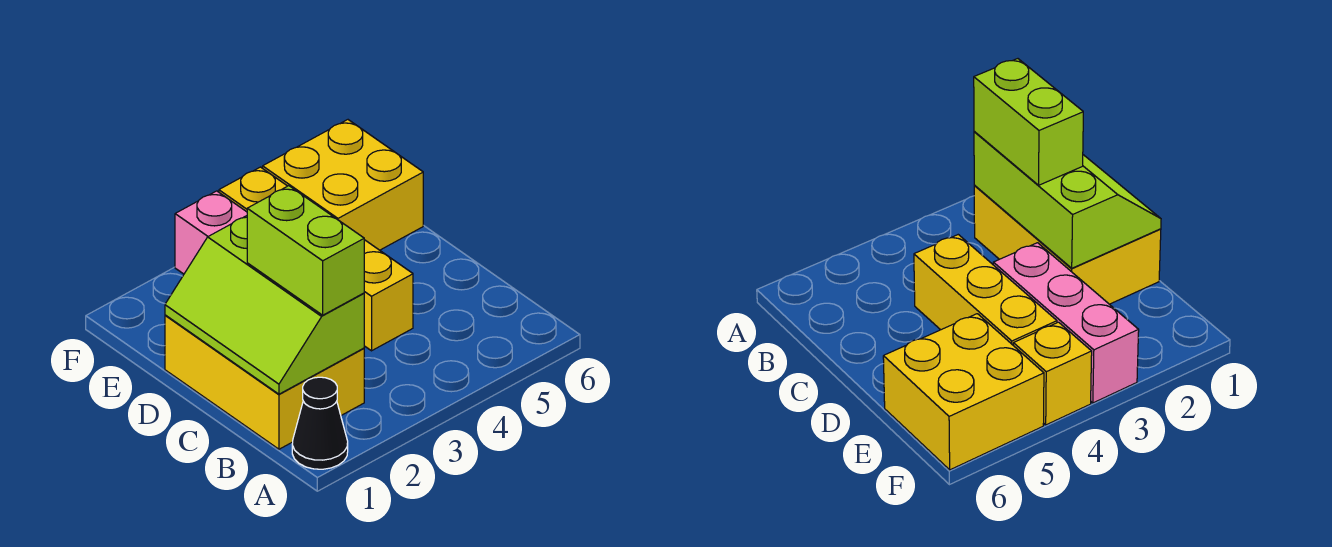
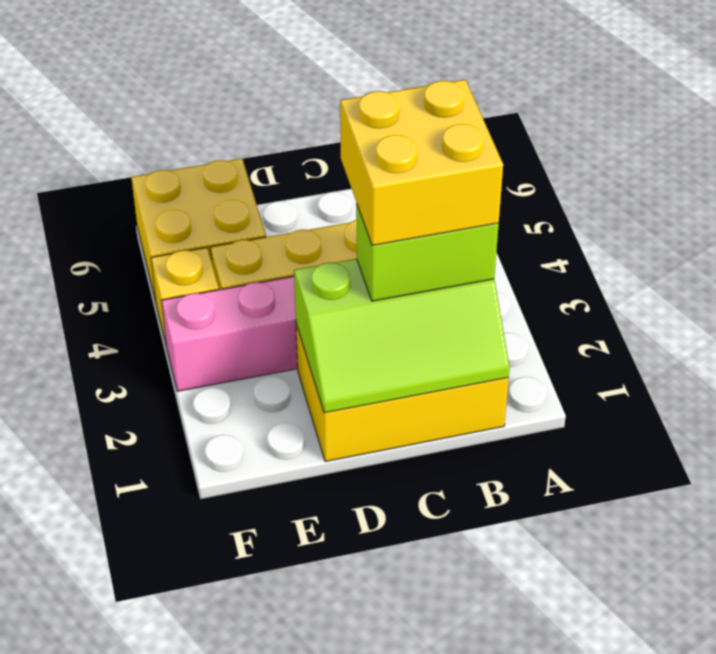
black cone A1 level 1 -> none
none -> yellow brick B2:C3 level 4

